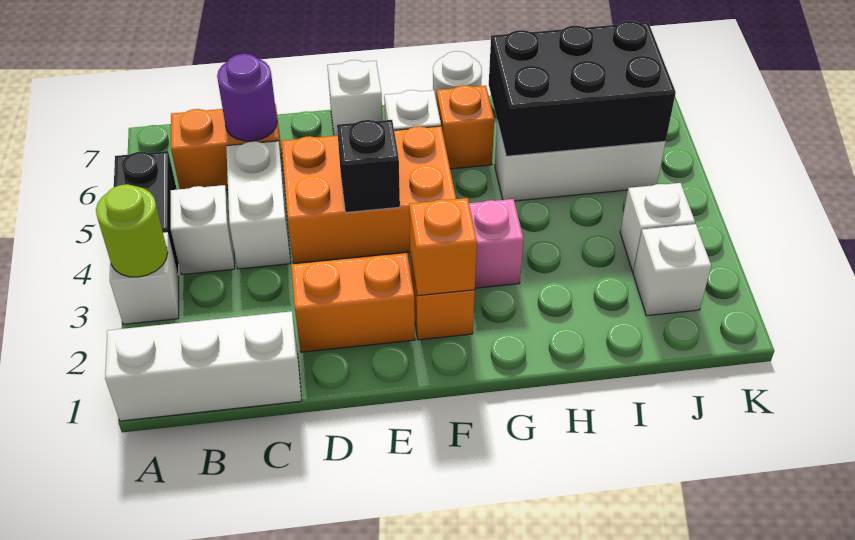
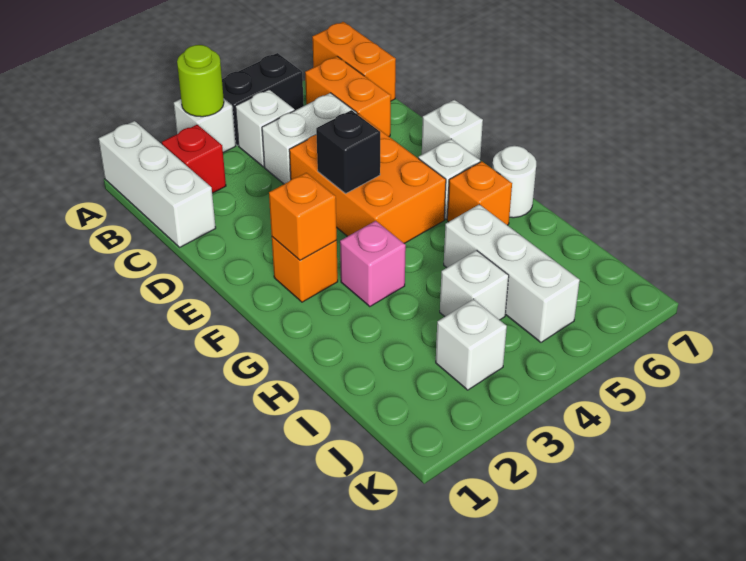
none -> red brick B2 level 1
purple round brick C6 level 2 -> none
orange brick D2:E2 level 1 -> orange brick A7:B7 level 1
black brick H5:J6 level 2 -> none
white brick J2 level 1 -> white brick I4 level 1

